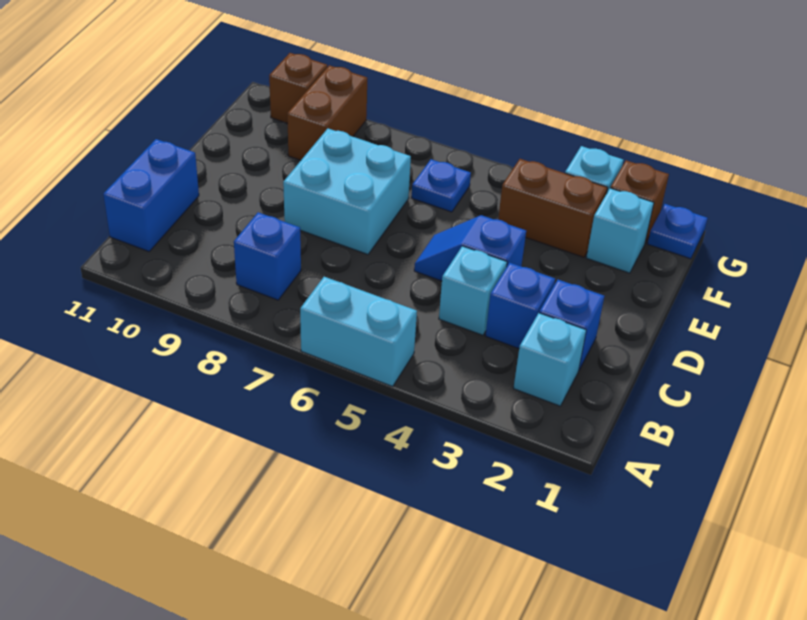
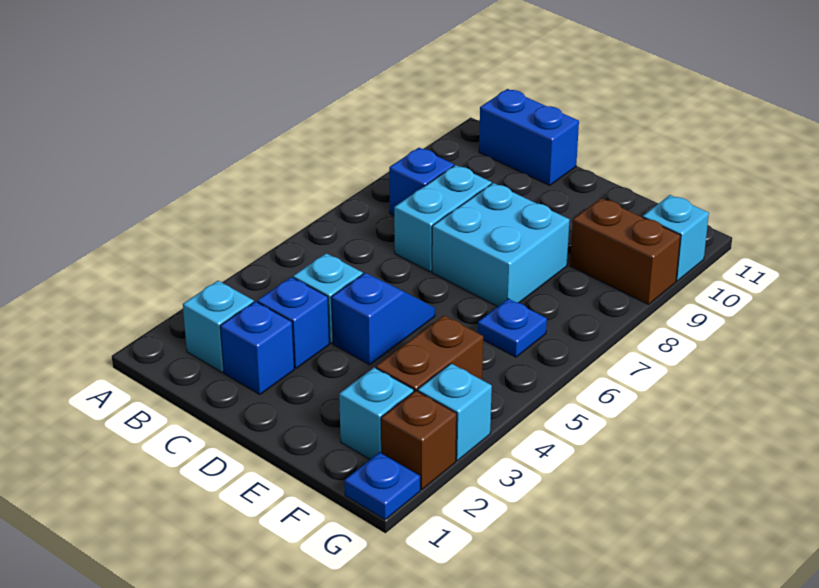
cyan brick A5:A6 level 1 -> cyan brick C7:C8 level 1
brown brick G10 level 1 -> cyan brick G10 level 1

